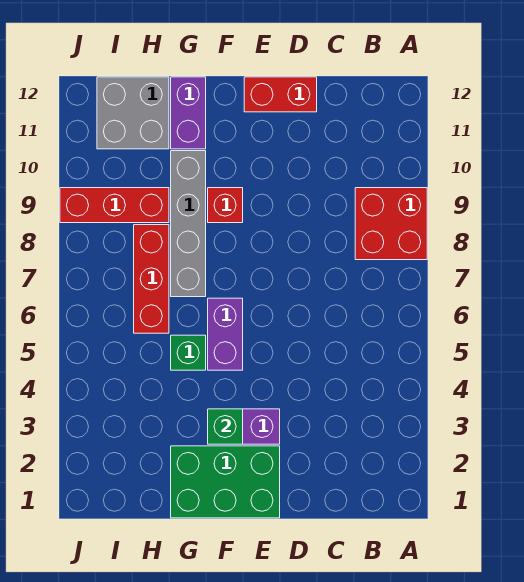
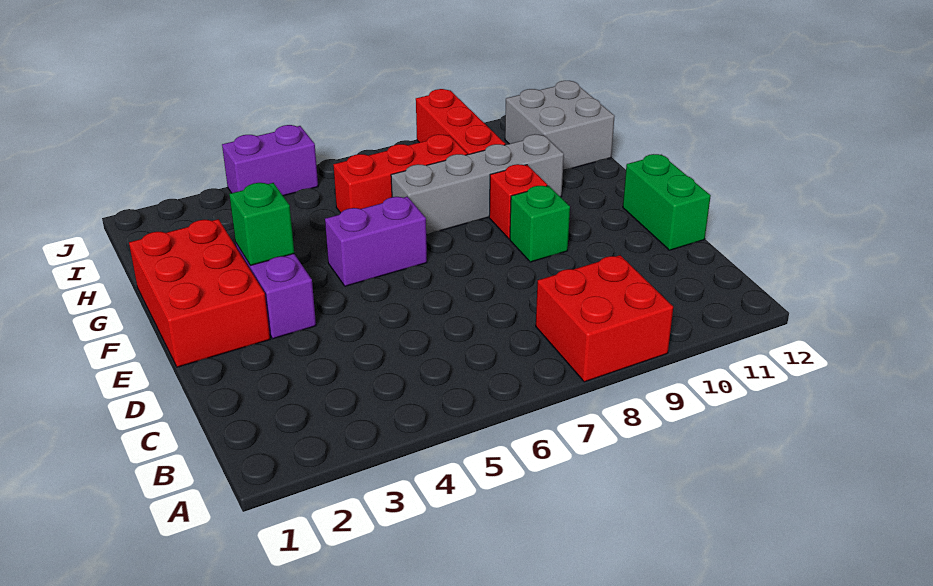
red brick D12:E12 level 1 -> green brick D12:E12 level 1
green brick E1:G2 level 1 -> red brick E1:G2 level 1
green brick G5 level 1 -> green brick E9 level 1
purple brick G11:G12 level 1 -> purple brick J4:J5 level 1

